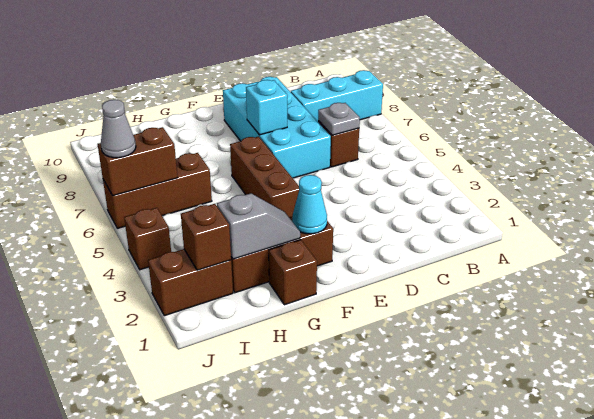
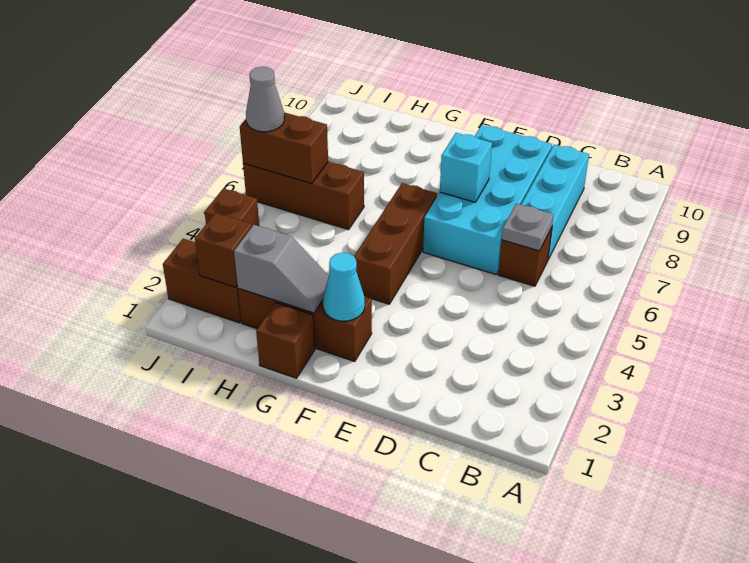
cyan brick A8:C8 level 1 -> cyan brick C7:C9 level 1

